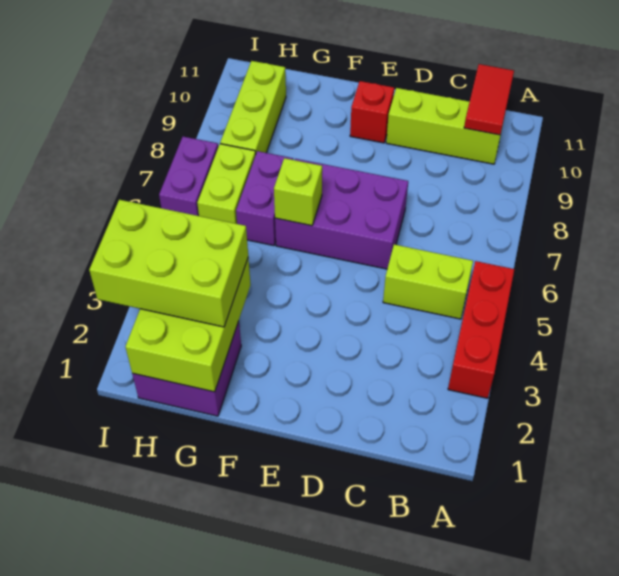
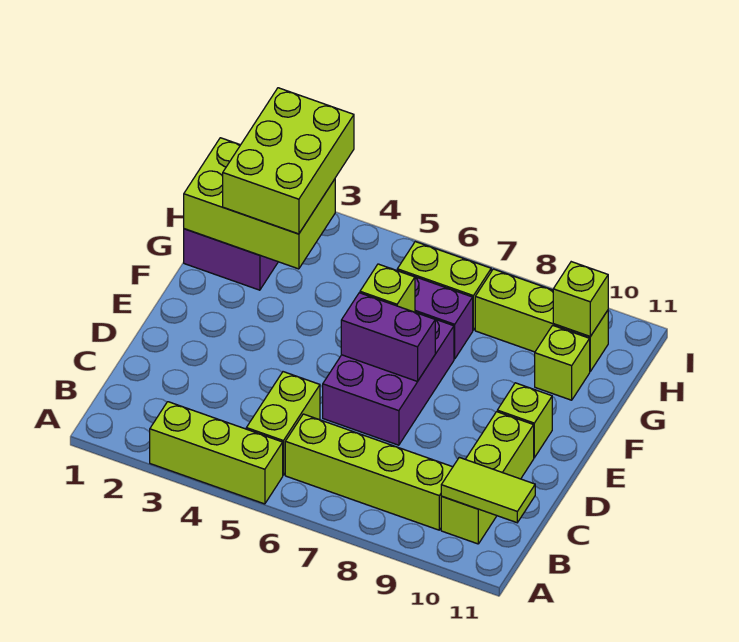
red brick A3:A5 level 1 -> lime brick A3:A5 level 1
none -> lime brick B6:B9 level 1
red tile B10:B11 level 2 -> lime tile B10:B11 level 2
red brick E10 level 1 -> lime brick E10 level 1
none -> lime brick G10 level 1
none -> lime brick H10 level 2
purple brick I6:I7 level 1 -> purple brick E6:E7 level 2

